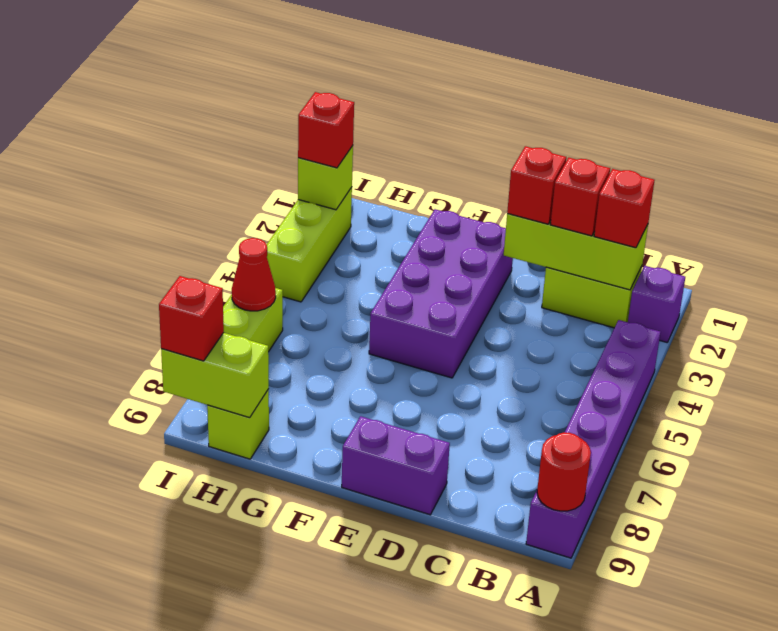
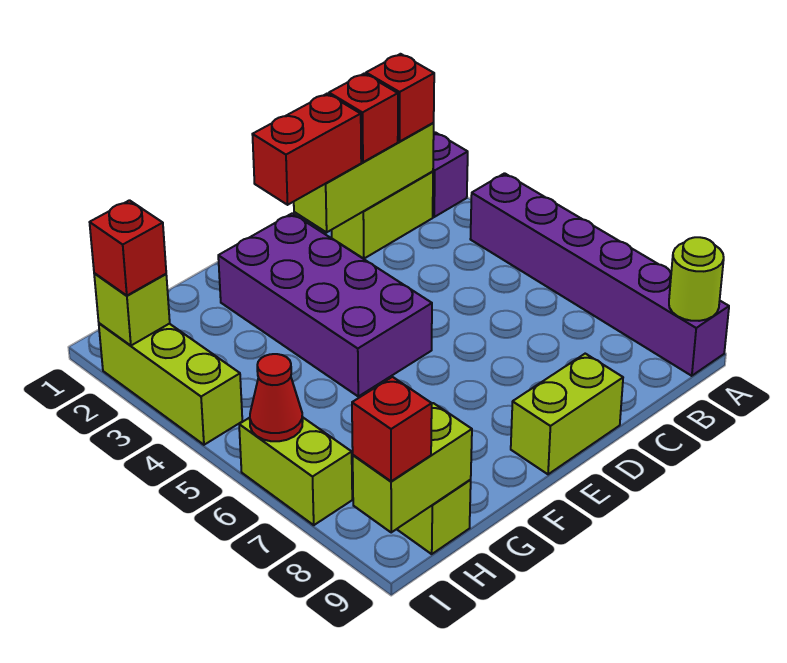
red round brick A9 level 2 -> lime round brick A9 level 2
red brick D2 level 3 -> red brick D2:E2 level 3
purple brick D9:E9 level 1 -> lime brick D9:E9 level 1

